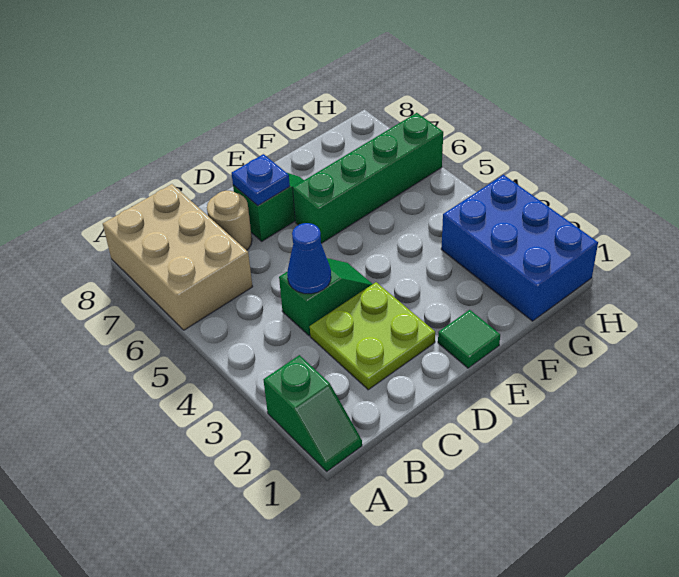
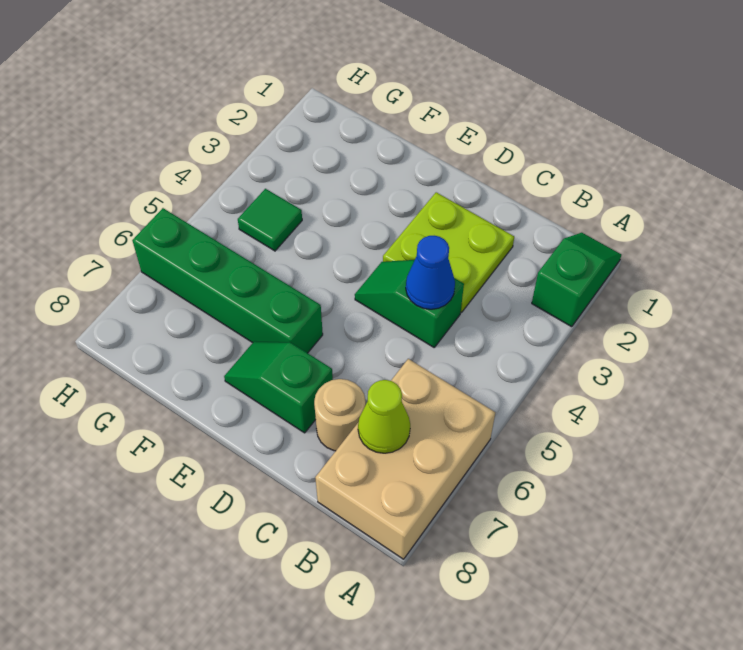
none -> lime cone B7 level 2
blue plate D7 level 2 -> none
green tile E1 level 1 -> green tile G4 level 1
blue brick G1:H3 level 1 -> none

